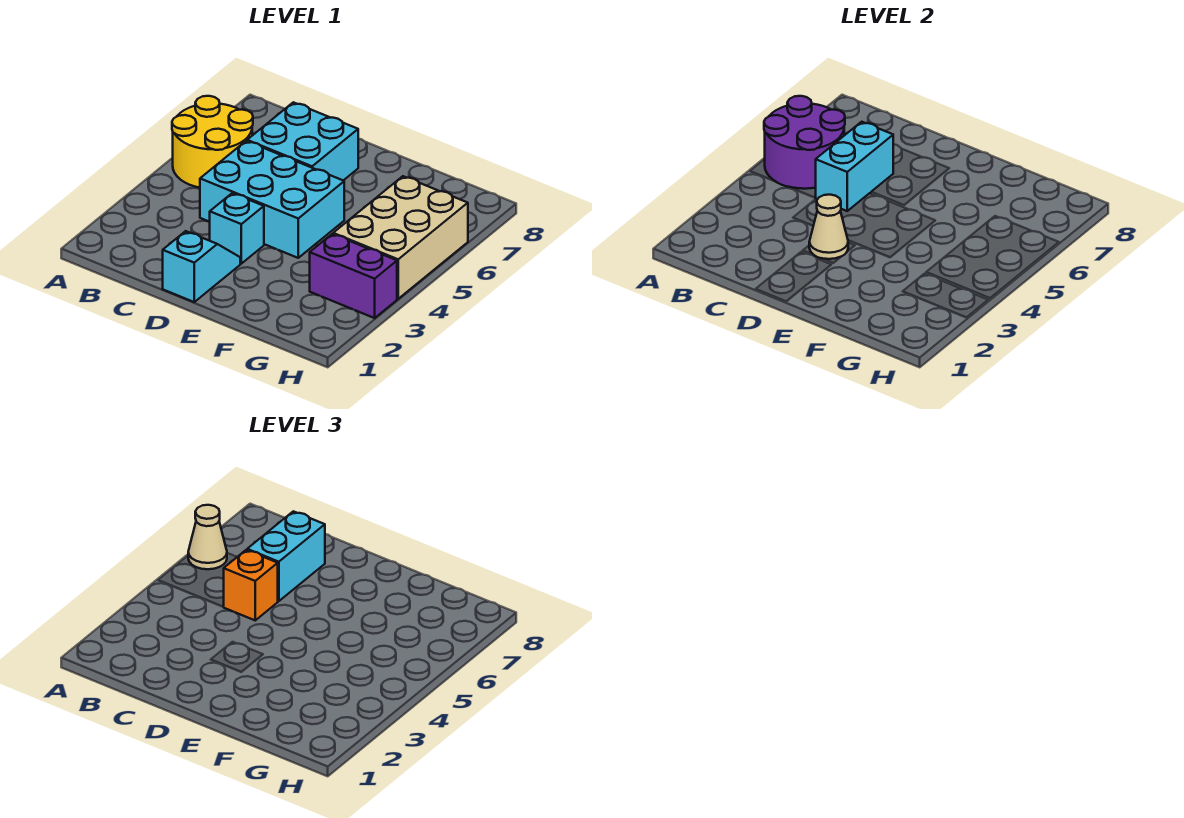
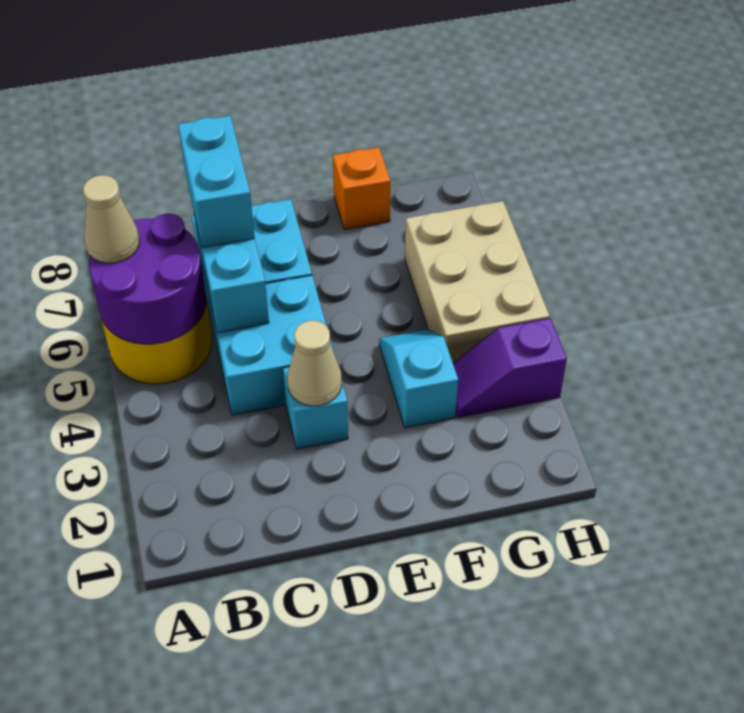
cyan brick C4:E5 level 1 -> cyan brick C4:D5 level 1
orange brick C5 level 3 -> orange brick F8 level 1
cyan slope D1:D2 level 1 top 1 -> cyan slope F3:F4 level 1 top 3
purple brick G3:H3 level 1 -> purple slope G3:H3 level 1 top H

